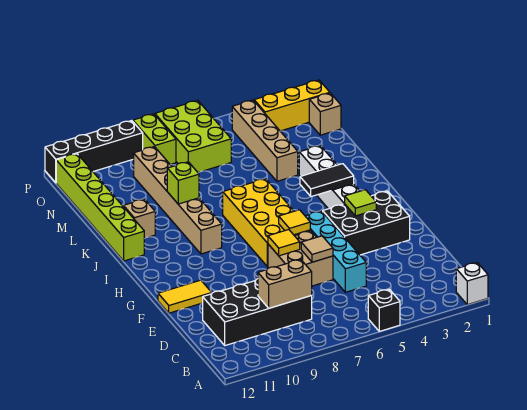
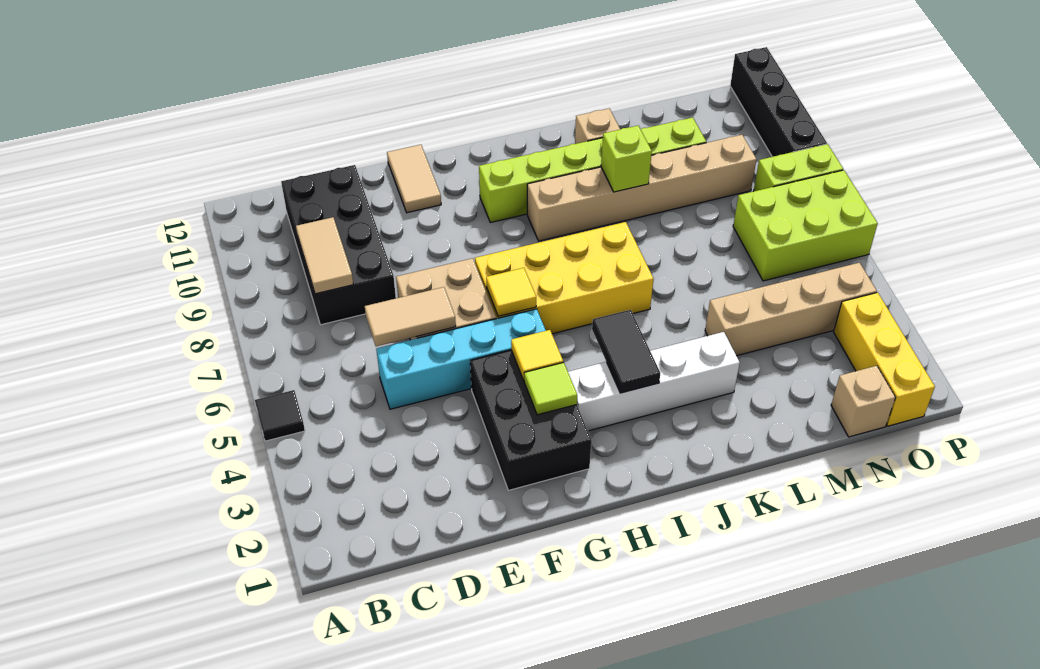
white brick A1 level 1 -> none
black brick A5 level 1 -> black tile A5 level 1
tan brick C8:C9 level 2 -> tan tile C8:C9 level 2
tan tile E6 level 2 -> tan tile D6:E6 level 2
yellow tile F7 level 2 -> yellow tile G4 level 2
yellow tile F11:F12 level 1 -> tan tile F11:F12 level 1
lime brick J12:O12 level 1 -> lime brick H10:M10 level 1

